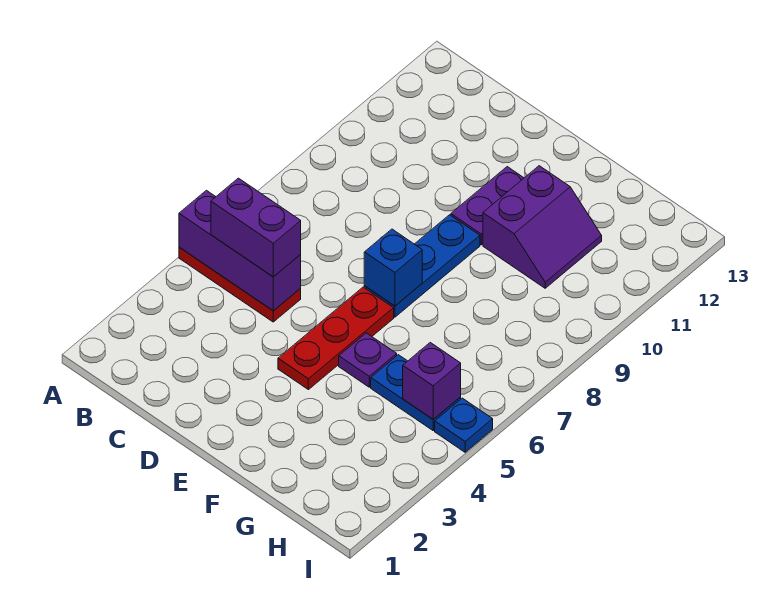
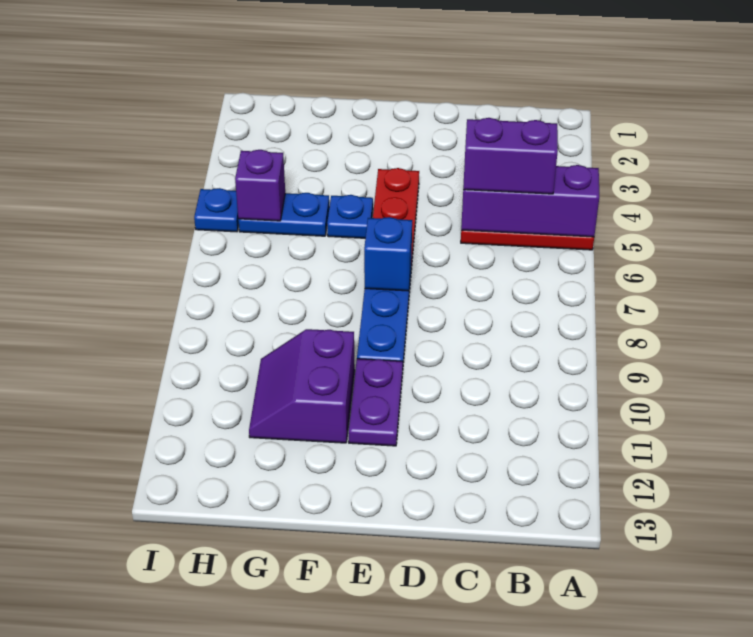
purple plate F5 level 1 -> blue plate F5 level 1

